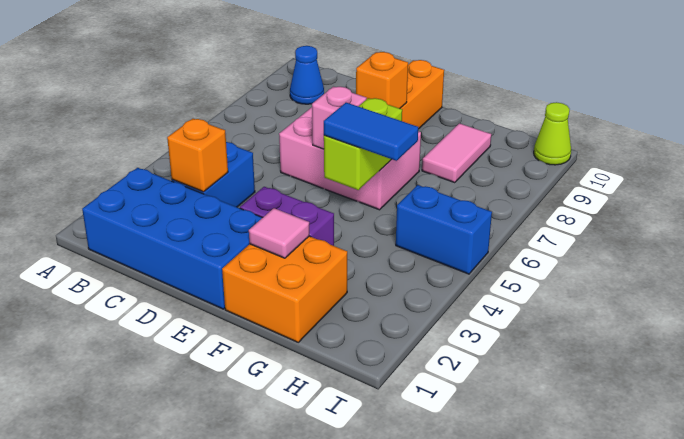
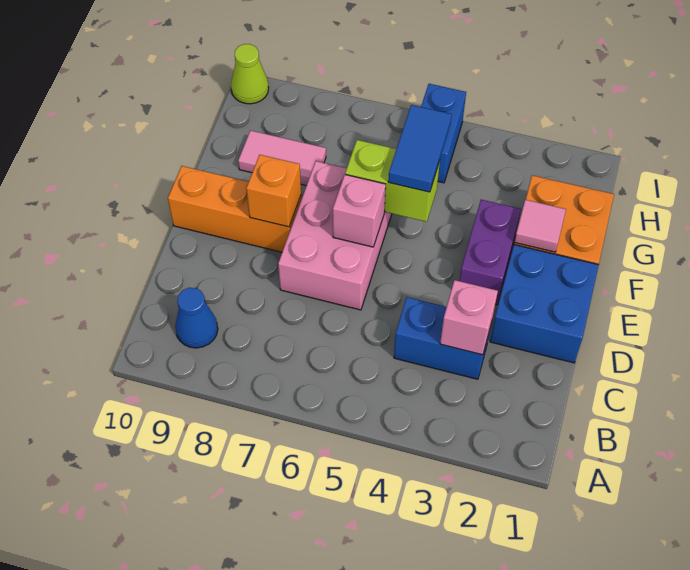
blue brick B1:E2 level 1 -> blue brick D1:E2 level 1
orange brick C3 level 2 -> pink brick C3 level 2

